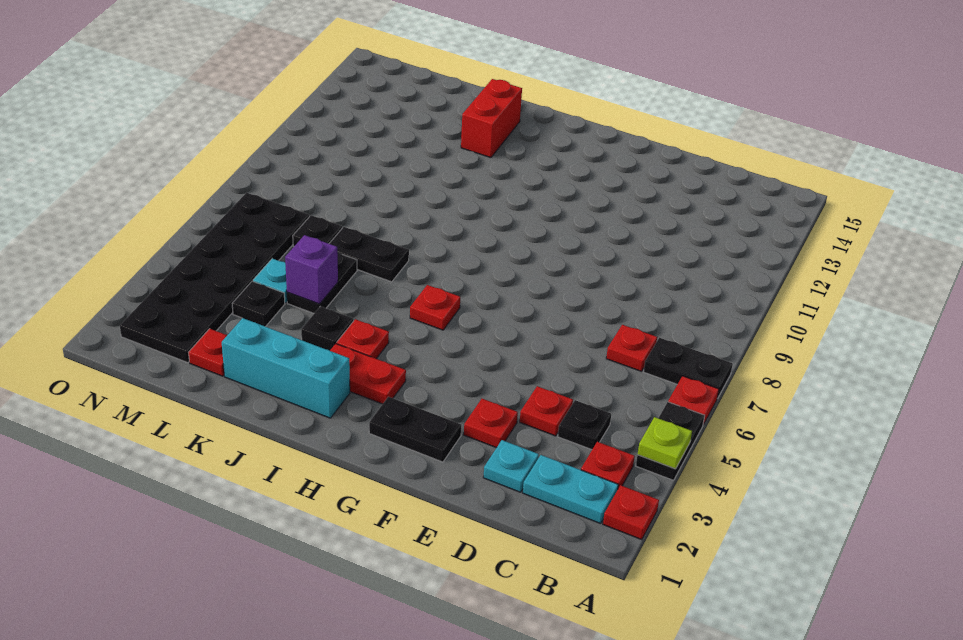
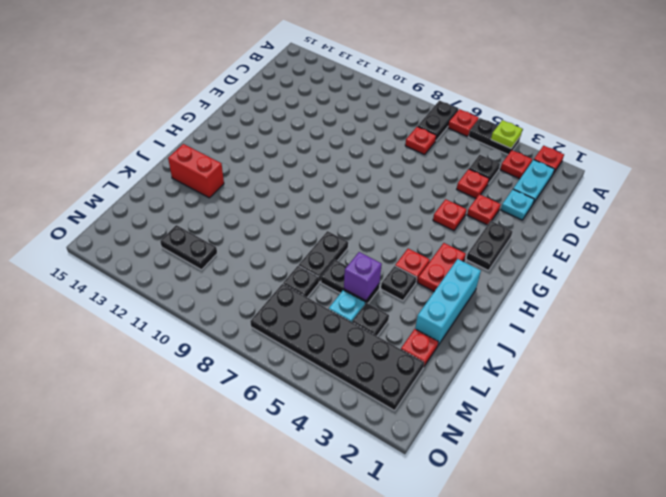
red plate H6 level 1 -> red plate F4 level 1
none -> black plate M11:M12 level 1

